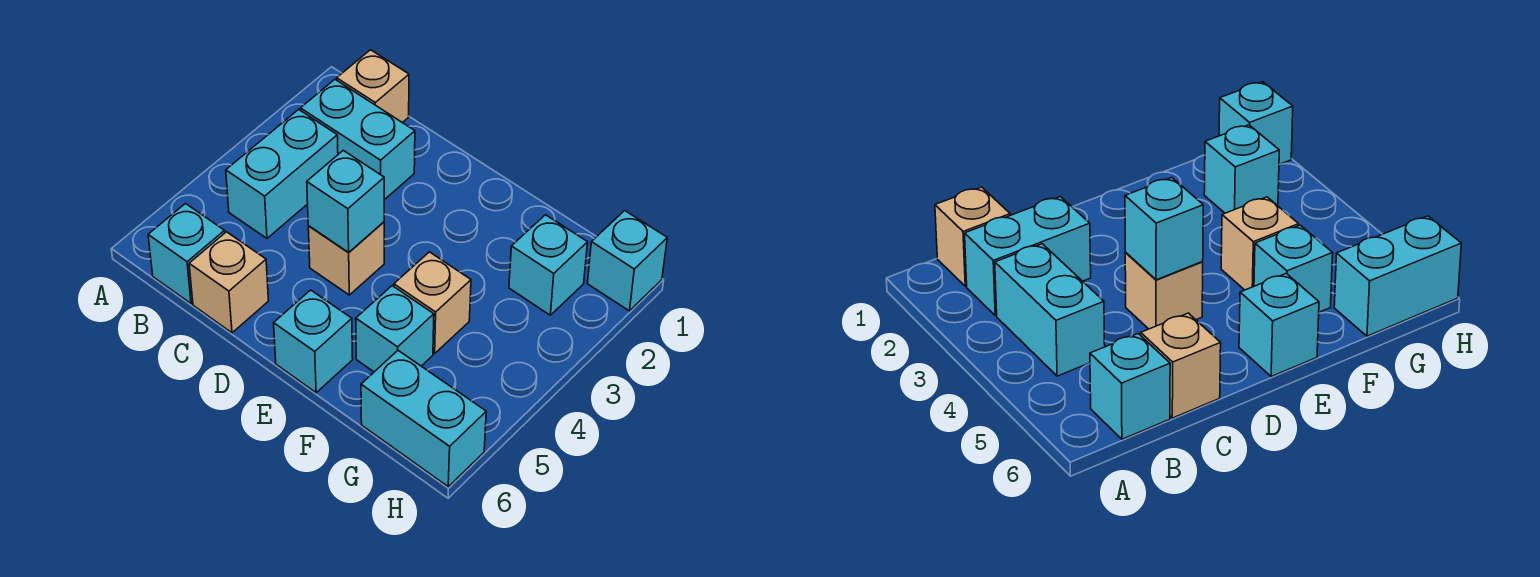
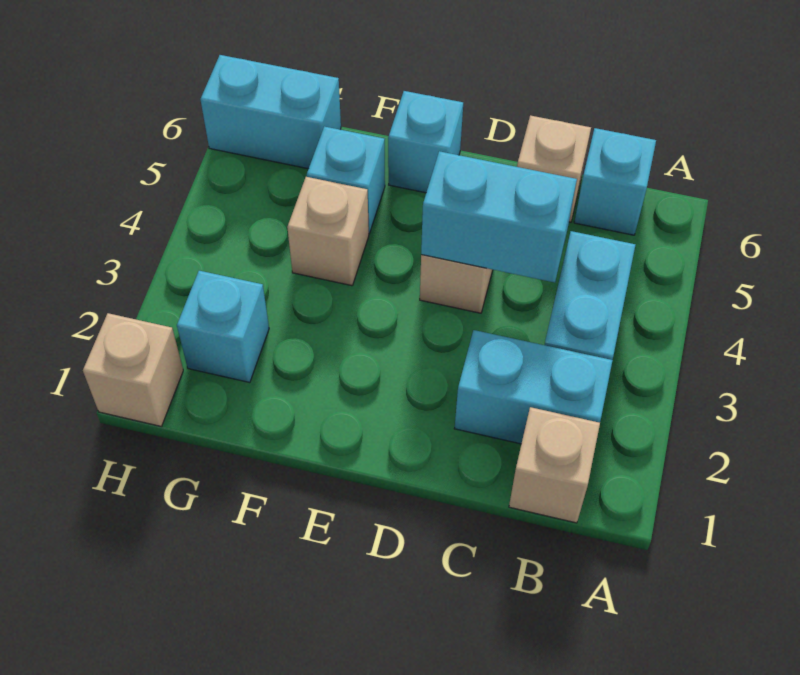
cyan brick D4 level 2 -> cyan brick C4:D4 level 2
cyan brick H1 level 1 -> tan brick H1 level 1

